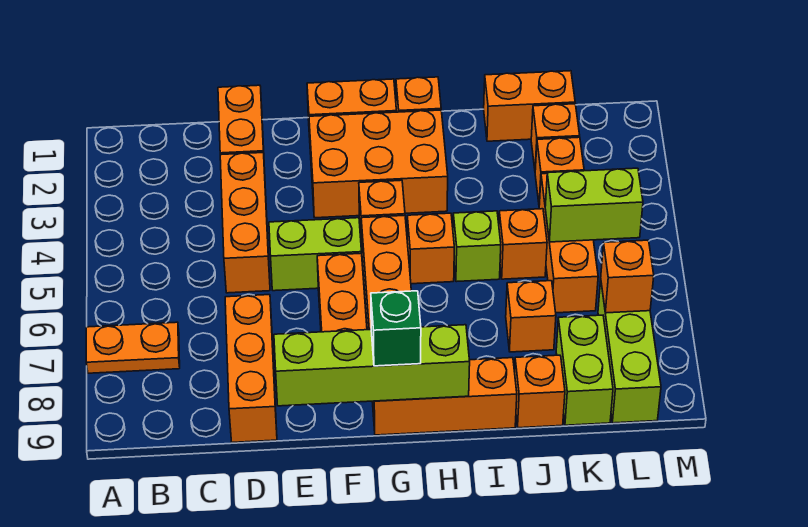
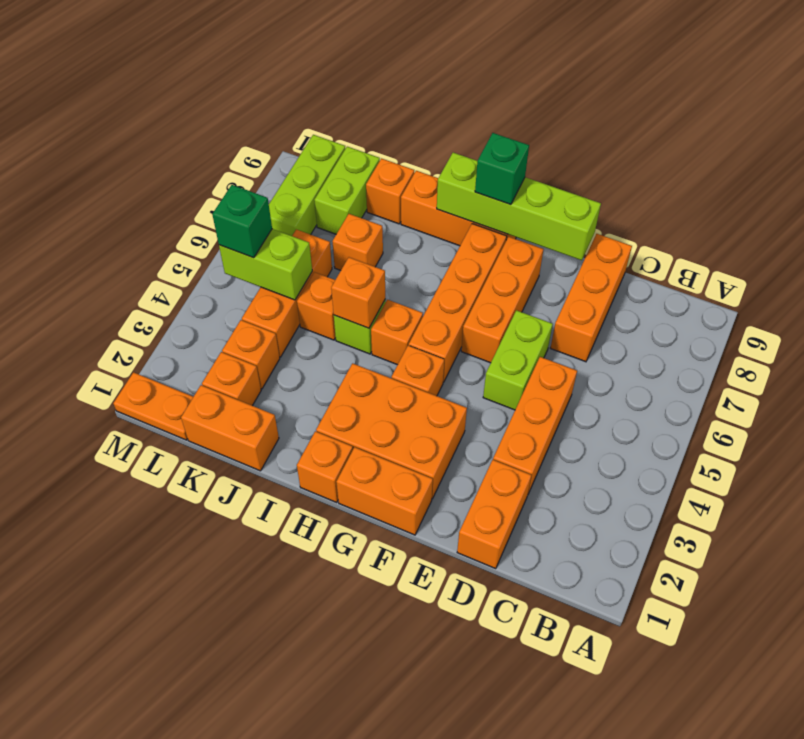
orange plate A7:B7 level 1 -> orange plate L1:M1 level 1
lime brick E5:F5 level 1 -> lime brick E5:E6 level 1
none -> green brick L5 level 3
orange brick L7 level 2 -> orange brick I5 level 2

